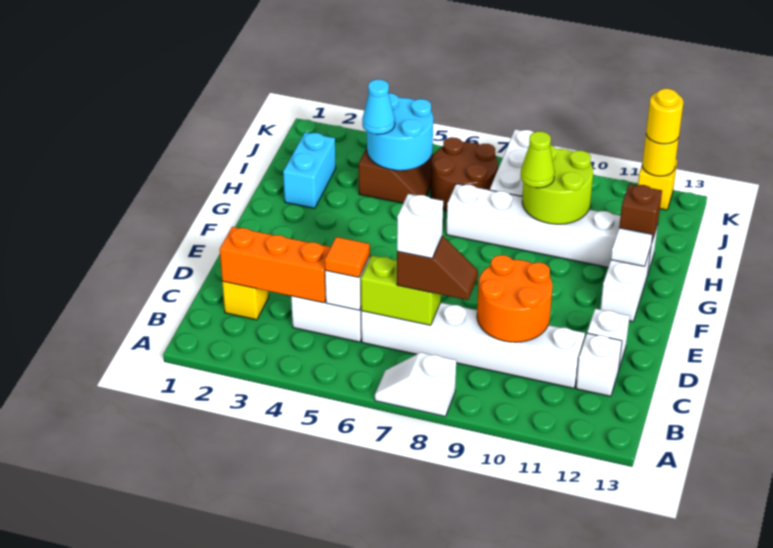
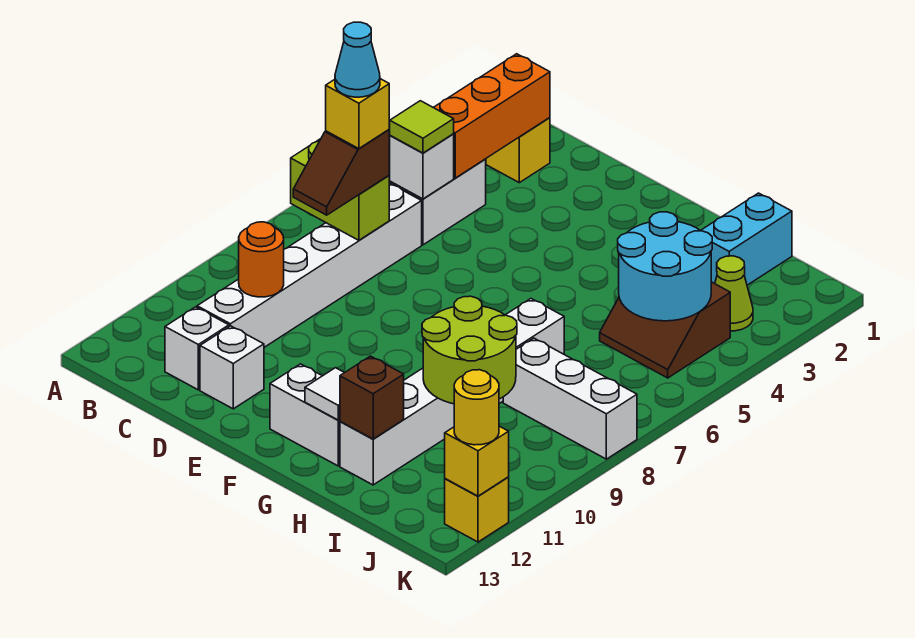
white slope A7:A8 level 1 top 8 -> none
orange tile C5 level 3 -> lime tile C5 level 3
lime brick C6:C7 level 2 -> lime brick B7:C7 level 2
white brick C7 level 4 -> yellow brick C7 level 4
orange round brick C9:D10 level 2 -> orange round brick C10 level 2
cyan brick H2:I2 level 1 -> cyan brick I1:I2 level 1
lime cone H9 level 3 -> lime cone J3 level 1
cyan cone I4 level 3 -> cyan cone C7 level 5
brown round brick I6:J7 level 1 -> none
yellow round brick K12 level 2 -> yellow brick K12 level 2

